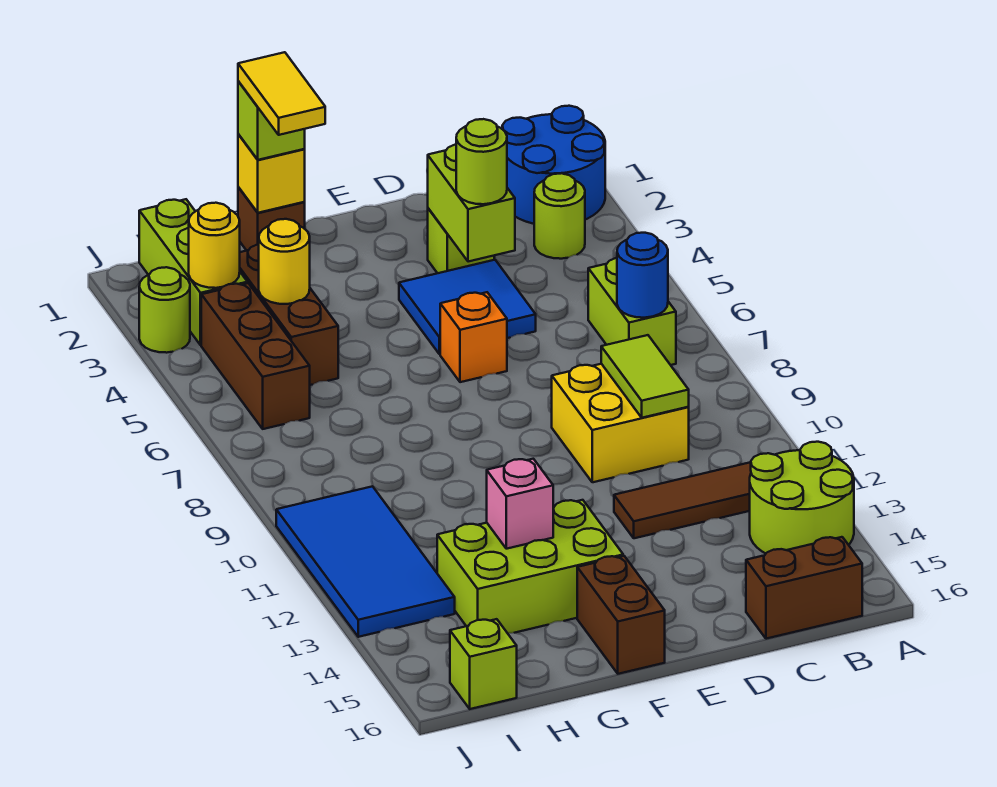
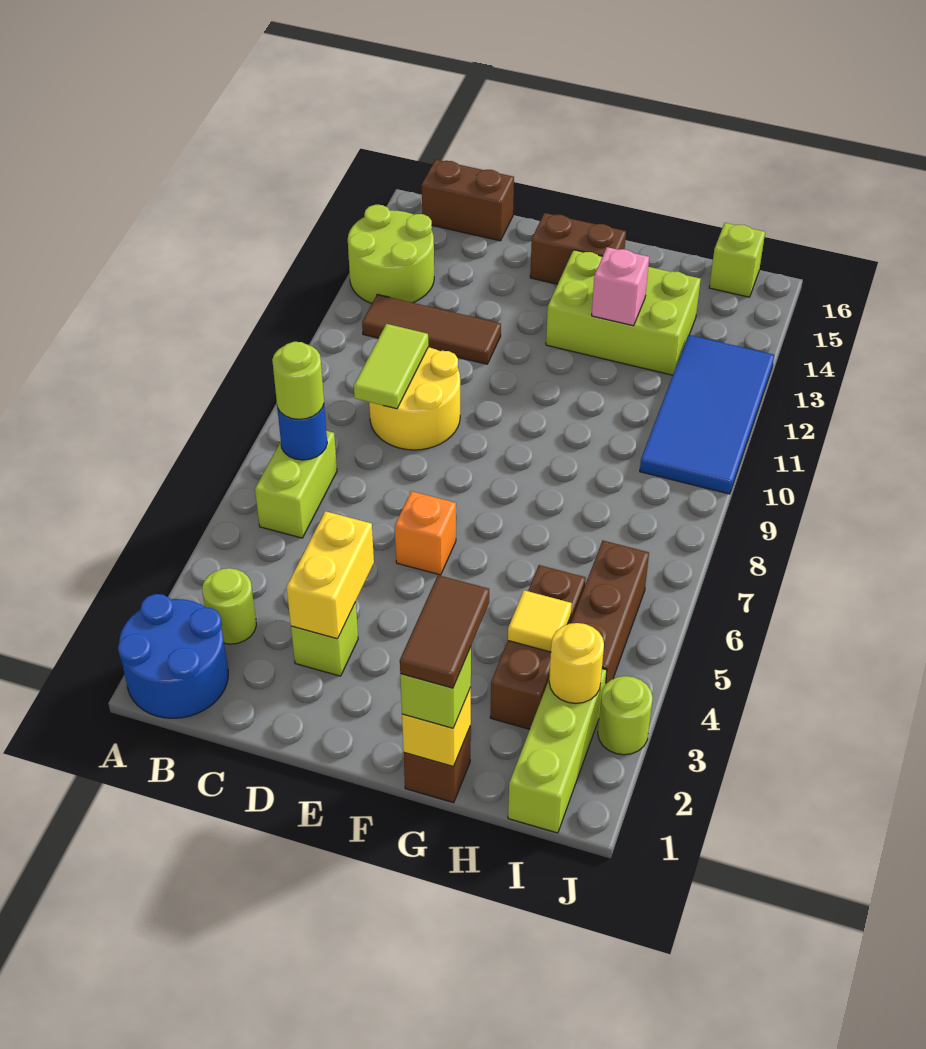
yellow brick C9:D10 level 1 -> yellow round brick C9:D10 level 1
lime brick D3:D4 level 2 -> yellow brick D3:D4 level 2
blue tile D4:E5 level 1 -> none
lime round brick D4 level 3 -> lime round brick B7 level 3
brown brick F15:F16 level 1 -> brown brick E15:F15 level 1
yellow tile G1:G2 level 4 -> brown tile G1:G2 level 4
yellow round brick H4 level 2 -> yellow tile H4 level 2

